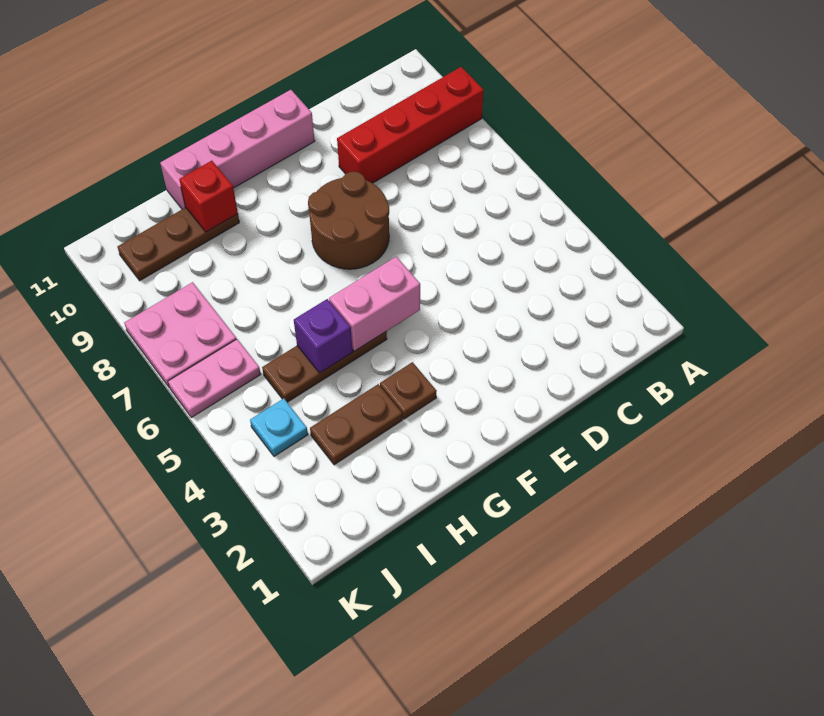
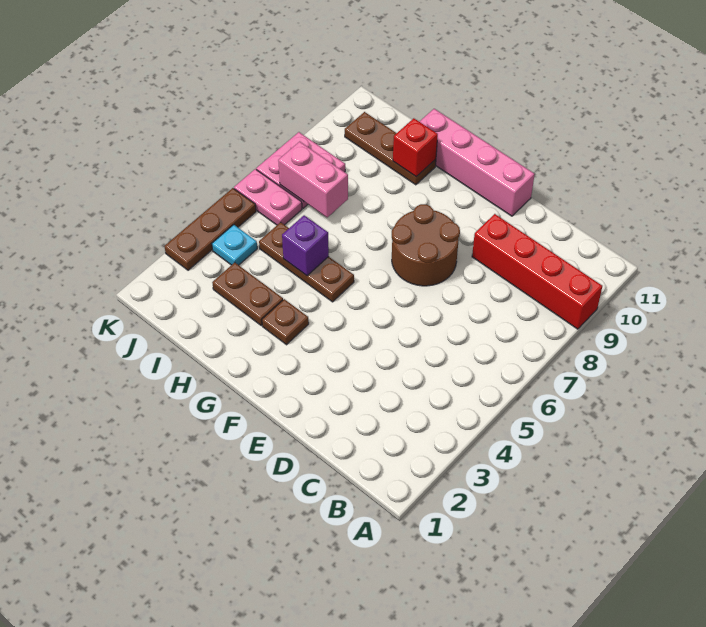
pink brick F5:G5 level 2 -> pink brick I7:J7 level 2
none -> brown plate K3:K5 level 1

